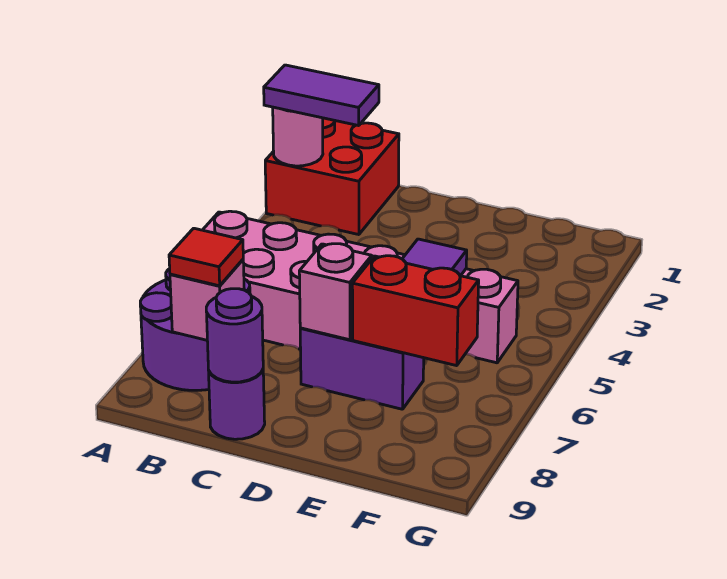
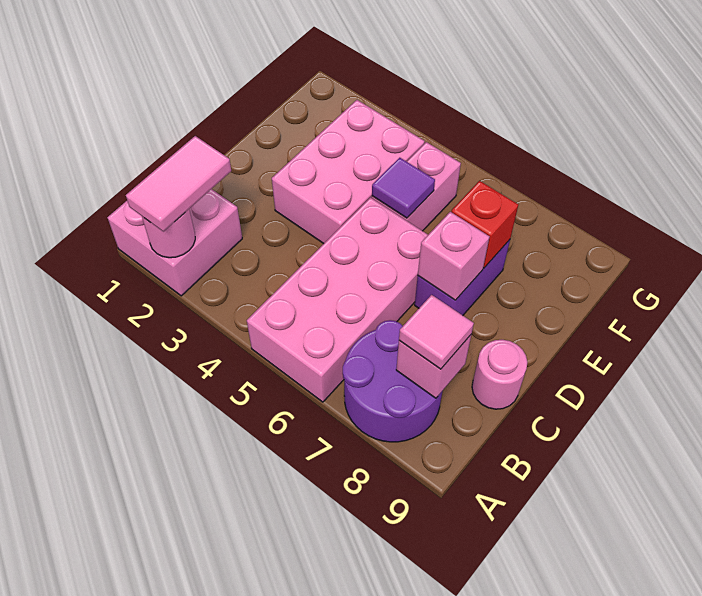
red brick A1:B2 level 1 -> pink brick A1:B2 level 1
purple tile A2:B2 level 3 -> pink tile A2:B2 level 3
red tile B8 level 3 -> pink tile B8 level 3
purple round brick C9 level 1 -> pink round brick C9 level 1
purple round brick C9 level 2 -> none
none -> pink brick D3:F4 level 1
red brick E7:F7 level 2 -> red brick E7 level 2

